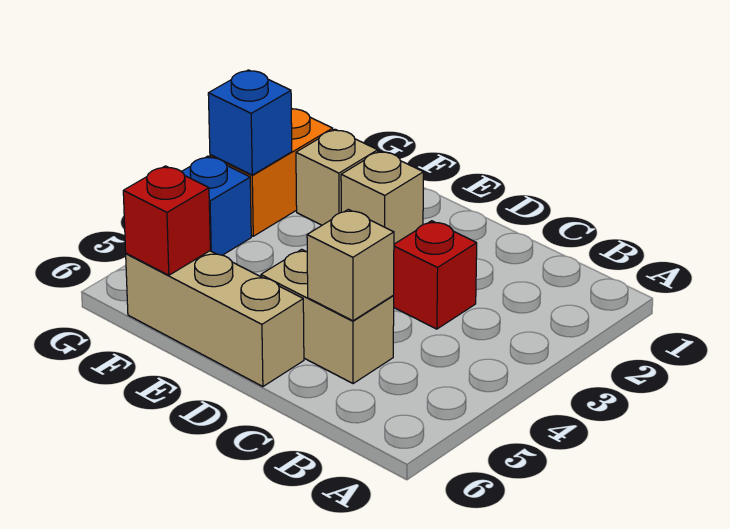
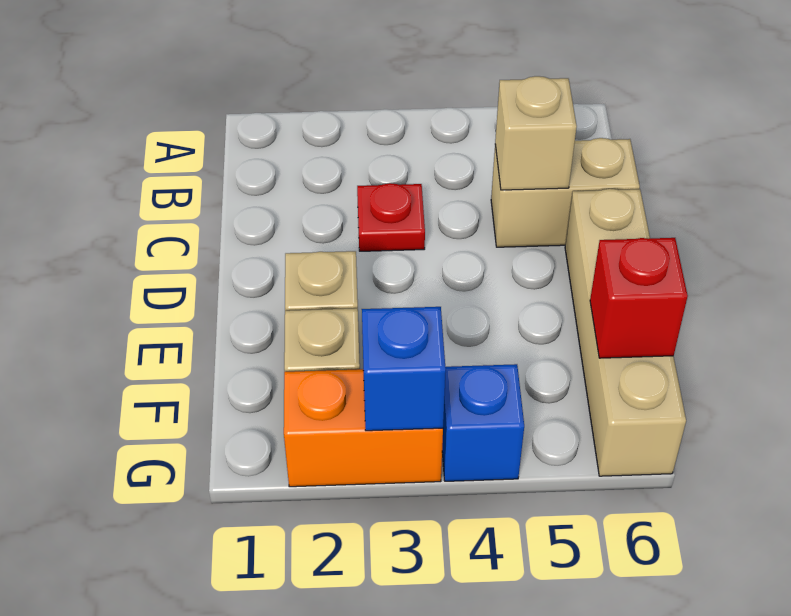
red brick C3 level 1 -> red plate C3 level 1
tan brick C5:D5 level 1 -> tan brick C5:C6 level 1
tan brick D6:F6 level 1 -> tan brick D6:G6 level 1

